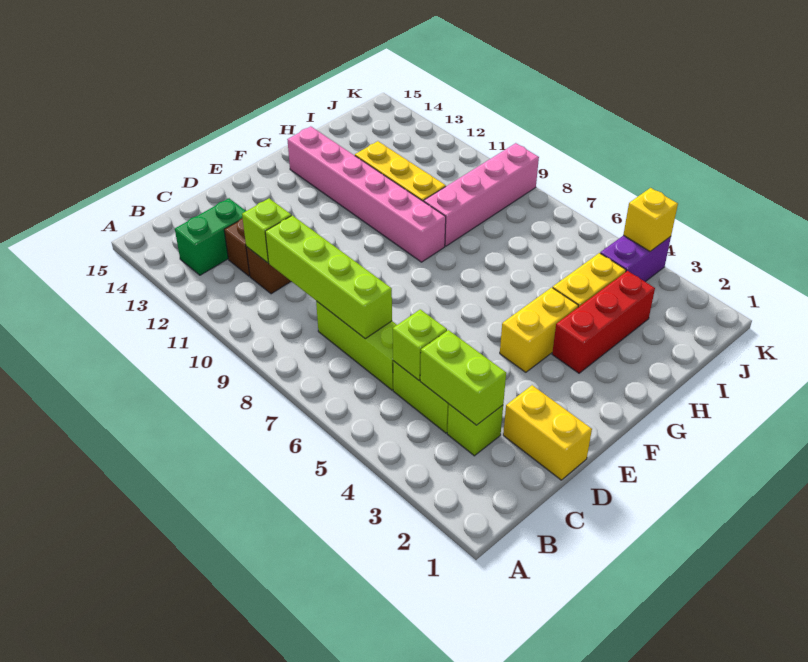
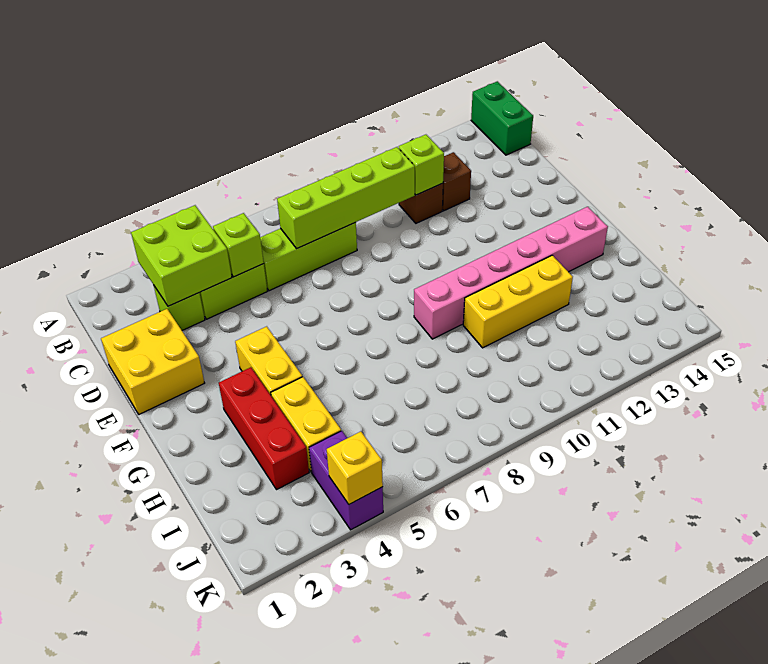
green brick B13:C13 level 1 -> green brick A15:B15 level 1
lime brick C3:C4 level 2 -> lime brick B3:C4 level 2
yellow brick D1:D2 level 1 -> yellow brick D1:E2 level 1
pink brick H9:K9 level 1 -> none

